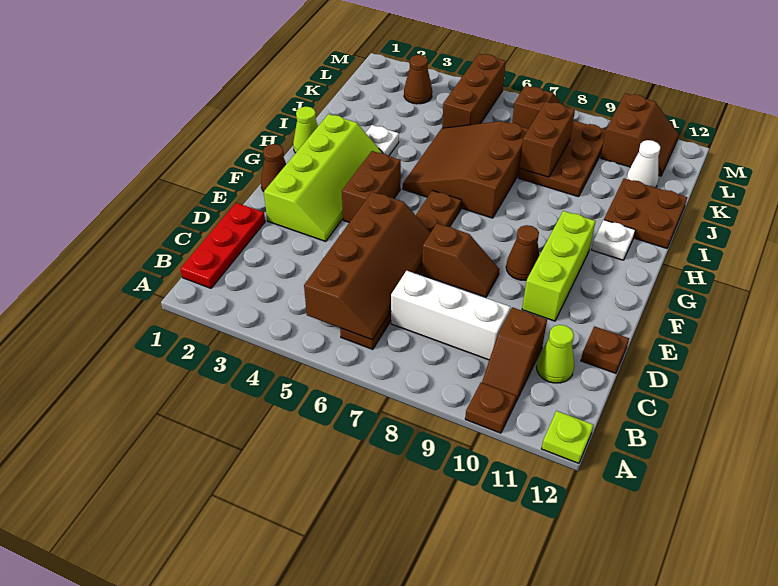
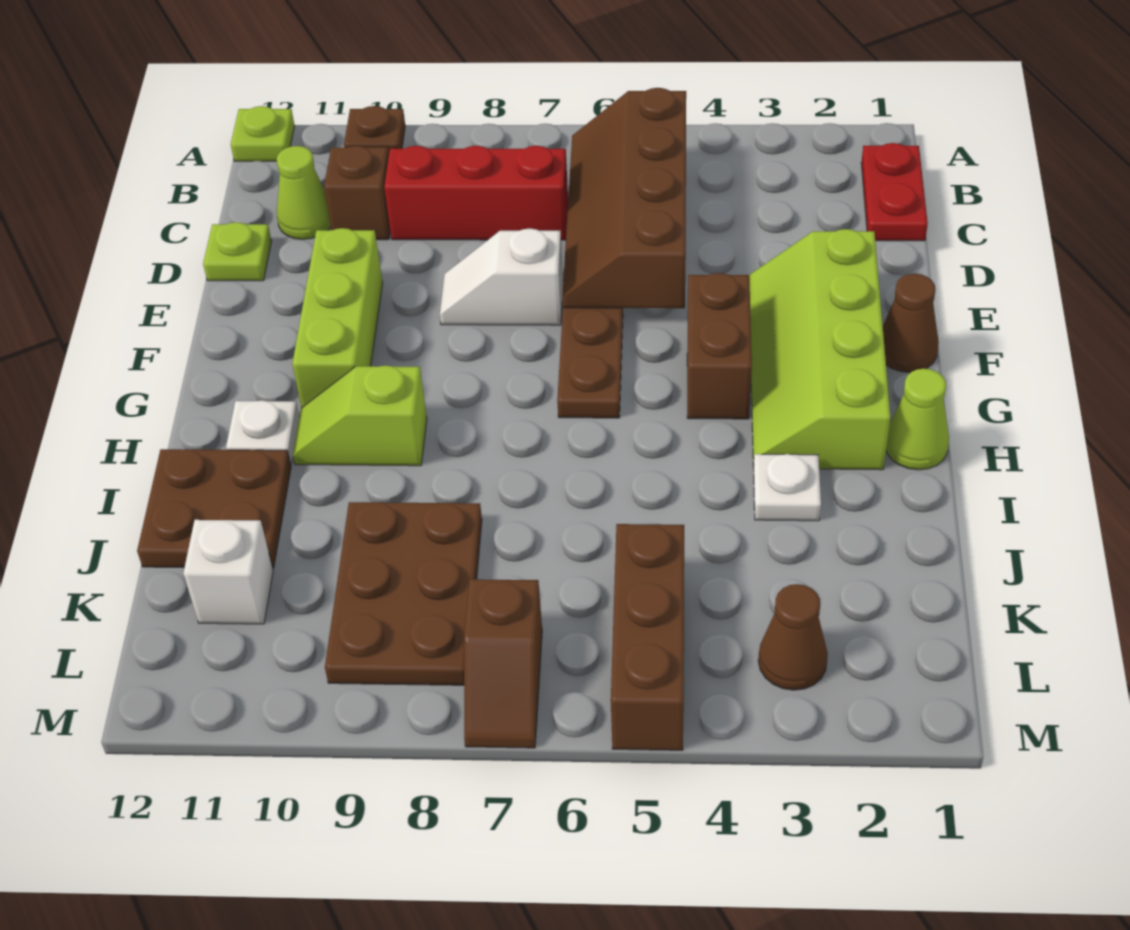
red plate B1:D1 level 1 -> red plate B1:C1 level 1
white brick C7:C9 level 1 -> red brick C7:C9 level 1
brown plate D12 level 1 -> lime plate D12 level 1
brown slope E7:E8 level 1 top 7 -> white slope E7:E8 level 1 top 7
brown cone F9 level 1 -> none
brown slope H5:J7 level 1 top 7 -> none
none -> lime slope H9:H10 level 1 top 9
brown brick J8:K8 level 2 -> none
white cone K11 level 1 -> white brick K11 level 1
brown slope L10:M11 level 1 top 10 -> none

